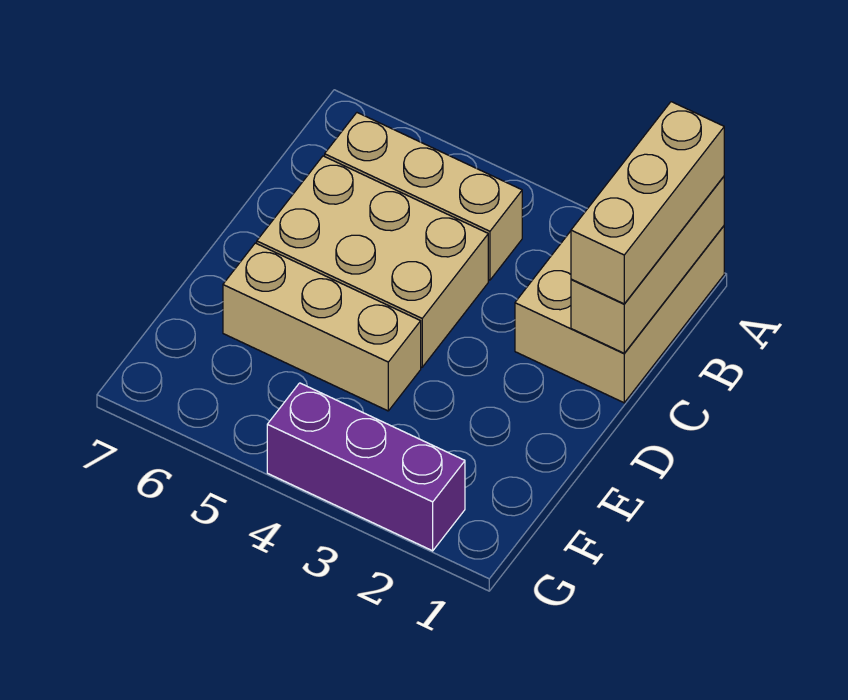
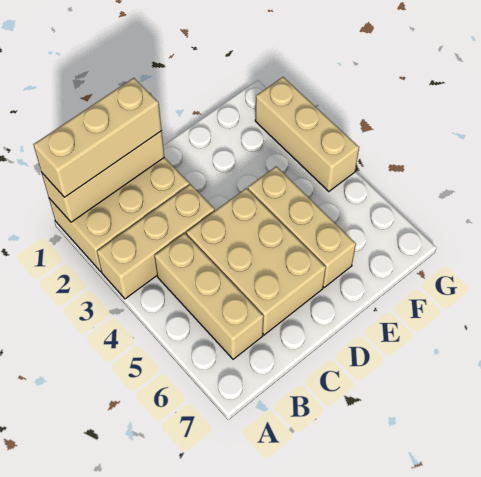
none -> tan brick A3:C3 level 1
purple brick G2:G4 level 1 -> tan brick G2:G4 level 1

